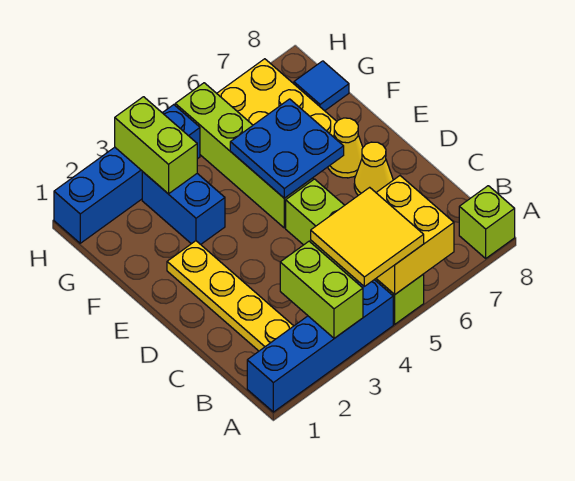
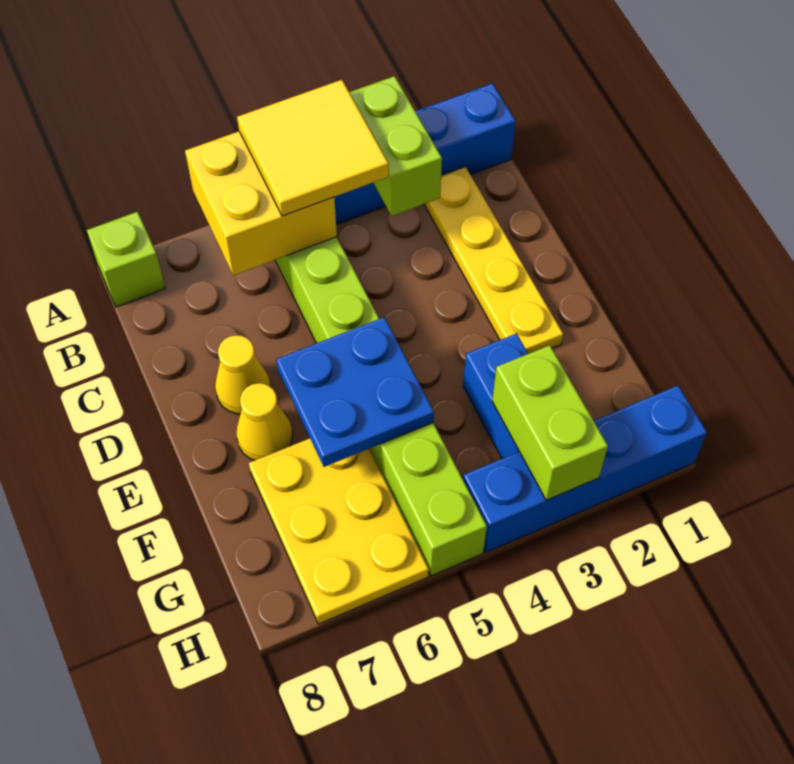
blue tile G8 level 1 -> none

